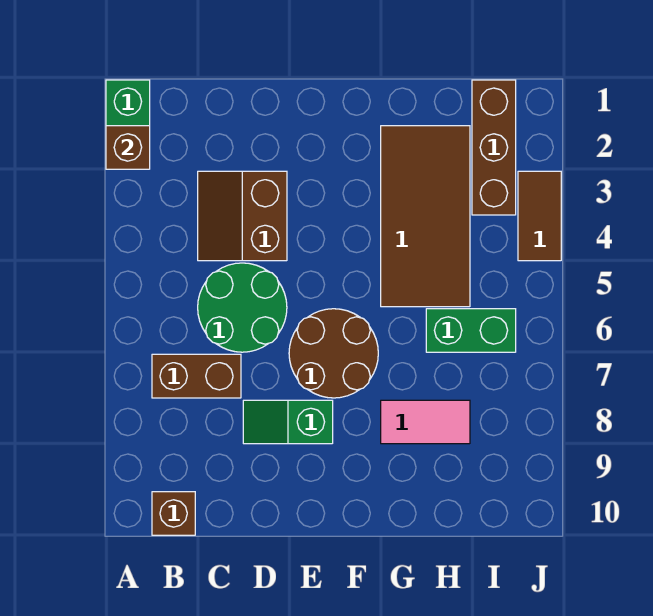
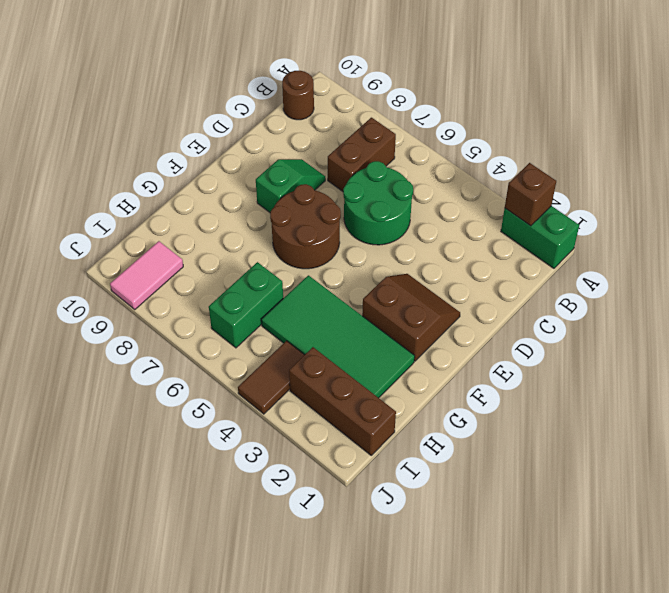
brown brick B10 level 1 -> brown round brick B10 level 1
brown slope C3:D4 level 1 top D -> brown slope E2:F3 level 1 top F
brown tile G2:H5 level 1 -> green tile G2:H5 level 1
pink tile G8:H8 level 1 -> pink tile I9:J9 level 1
brown tile J3:J4 level 1 -> brown tile I4:J4 level 1

